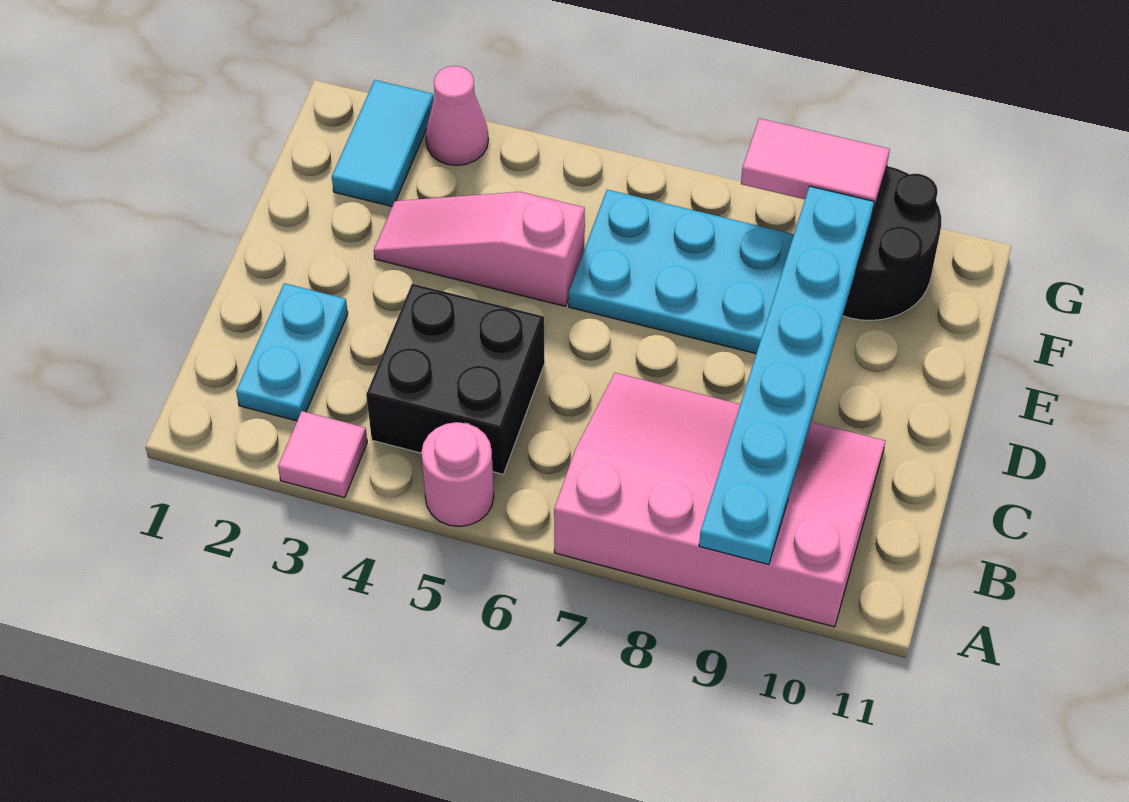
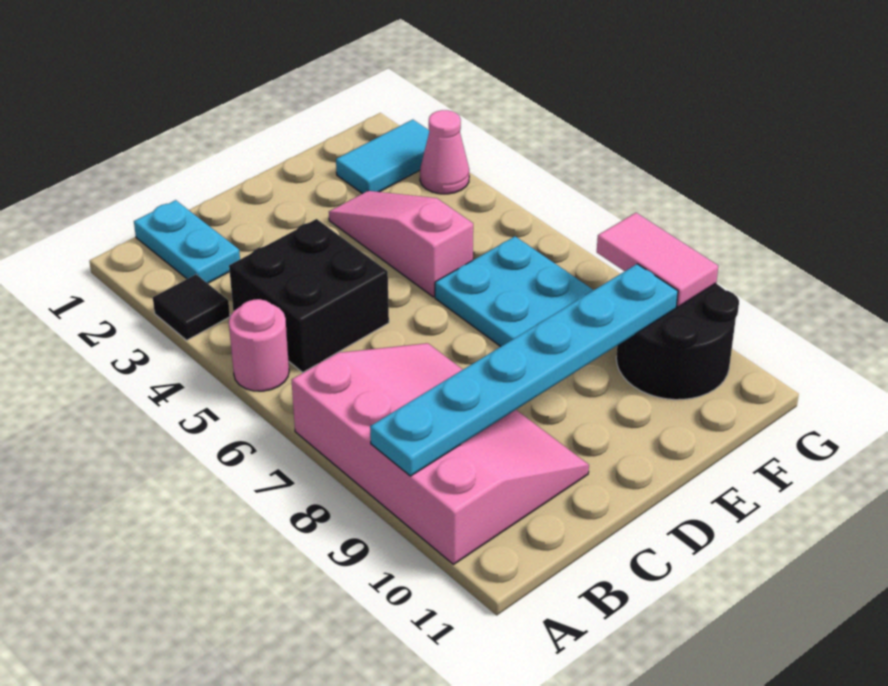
pink tile A3 level 1 -> black tile A3 level 1
cyan plate B2:C2 level 1 -> cyan plate B1:B2 level 1

